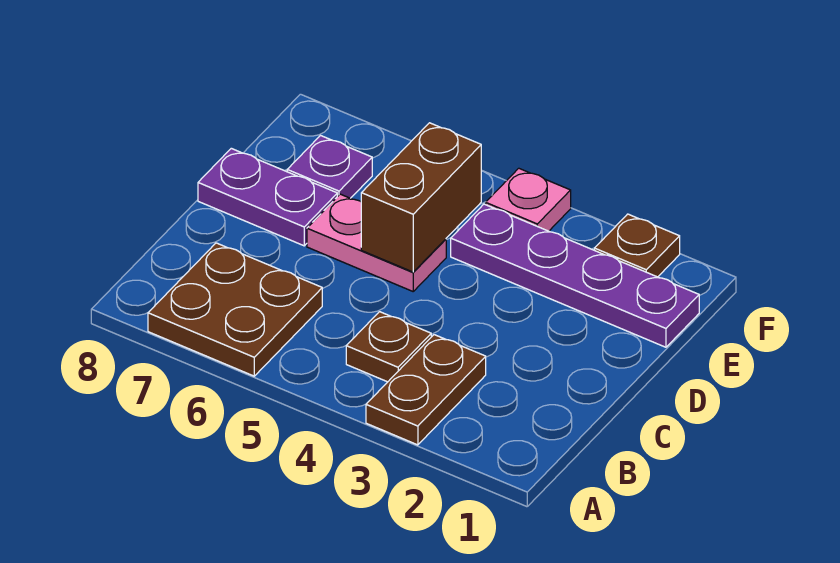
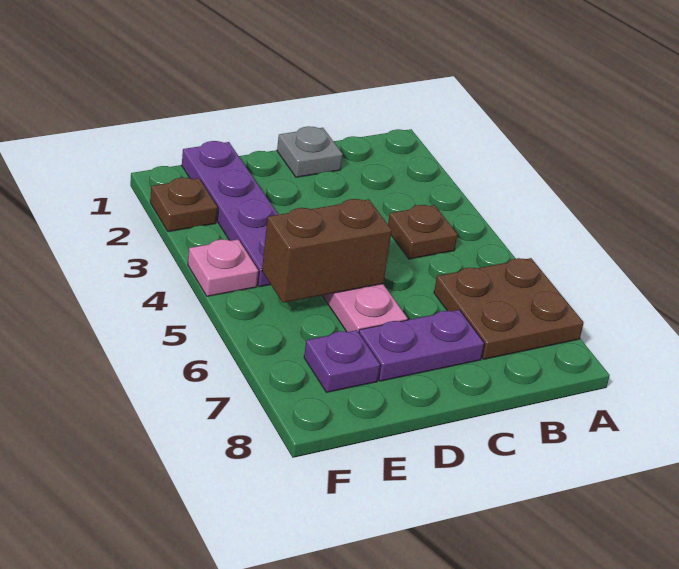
brown plate A3:B3 level 1 -> none
none -> grey plate C1 level 1
purple plate D7:D8 level 1 -> purple plate C7:D7 level 1

